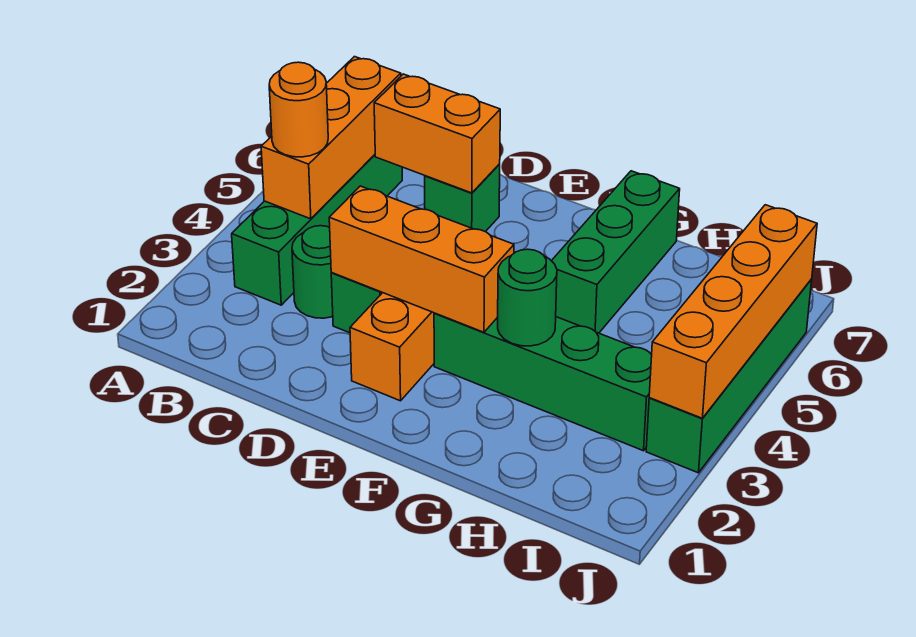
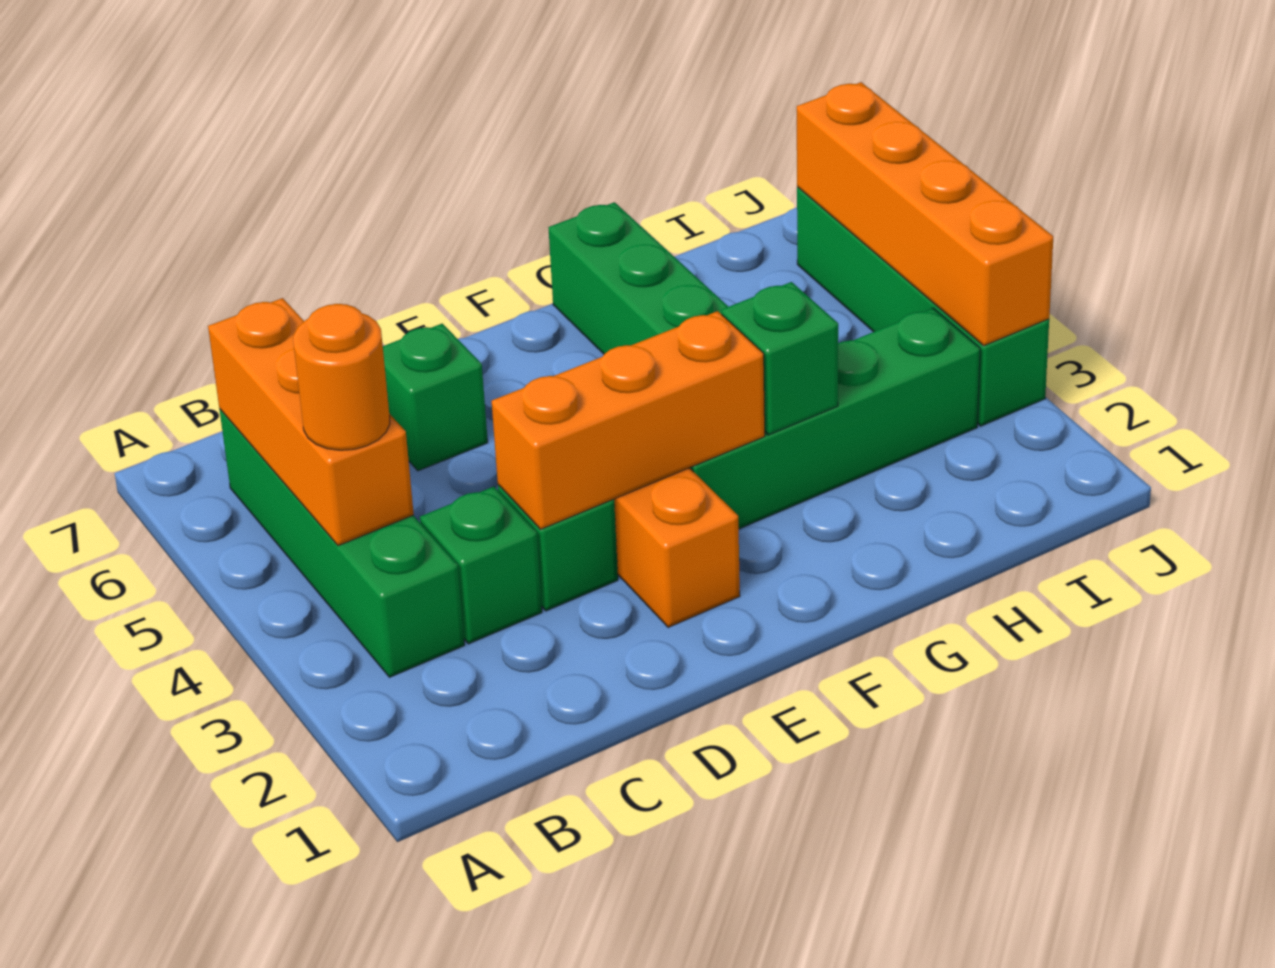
green round brick C3 level 1 -> green brick C3 level 1
orange brick C6:D6 level 2 -> none
green round brick G3 level 2 -> green brick G3 level 2

